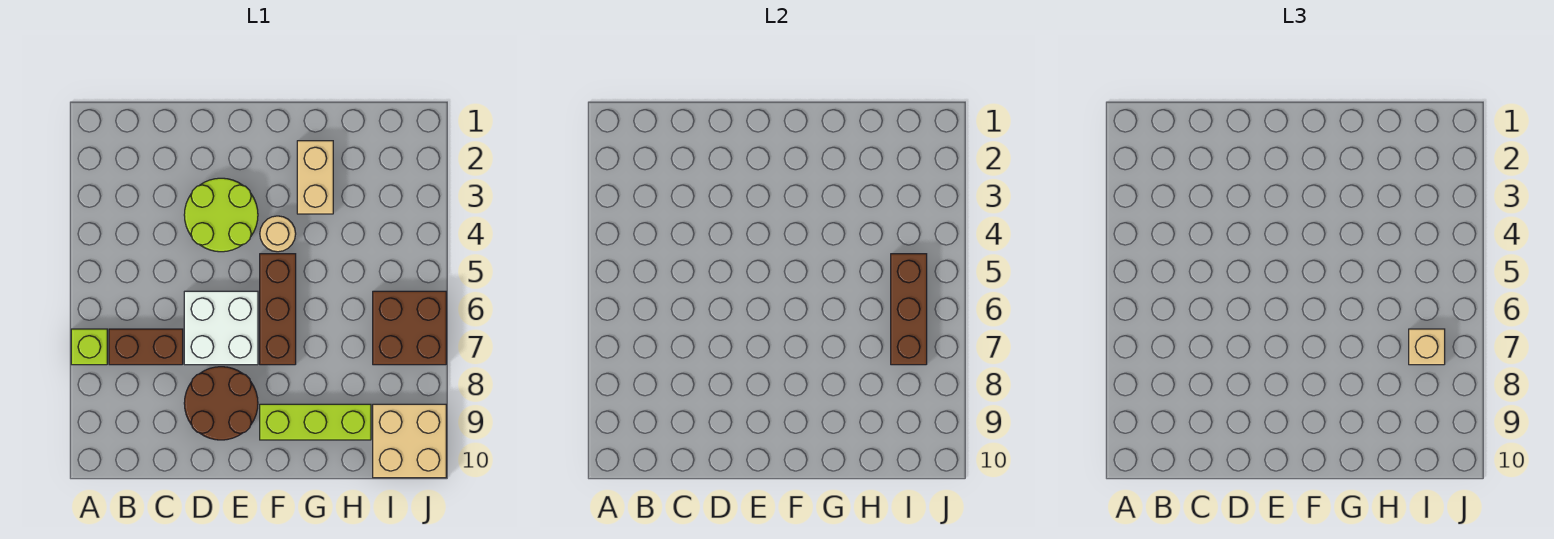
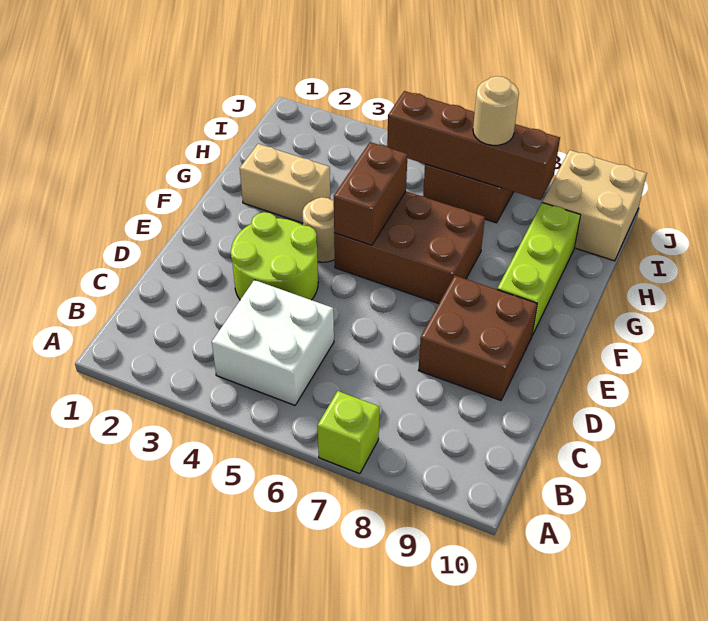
brown brick B7:C7 level 1 -> brown brick F5:G5 level 2
white brick D6:E7 level 1 -> white brick B4:C5 level 1
brown round brick D8:E9 level 1 -> brown brick D8:E9 level 1
brown brick F5:F7 level 1 -> brown brick F5:G7 level 1
brown brick I5:I7 level 2 -> brown brick I5:I8 level 2
tan brick I7 level 3 -> tan round brick I7 level 3

